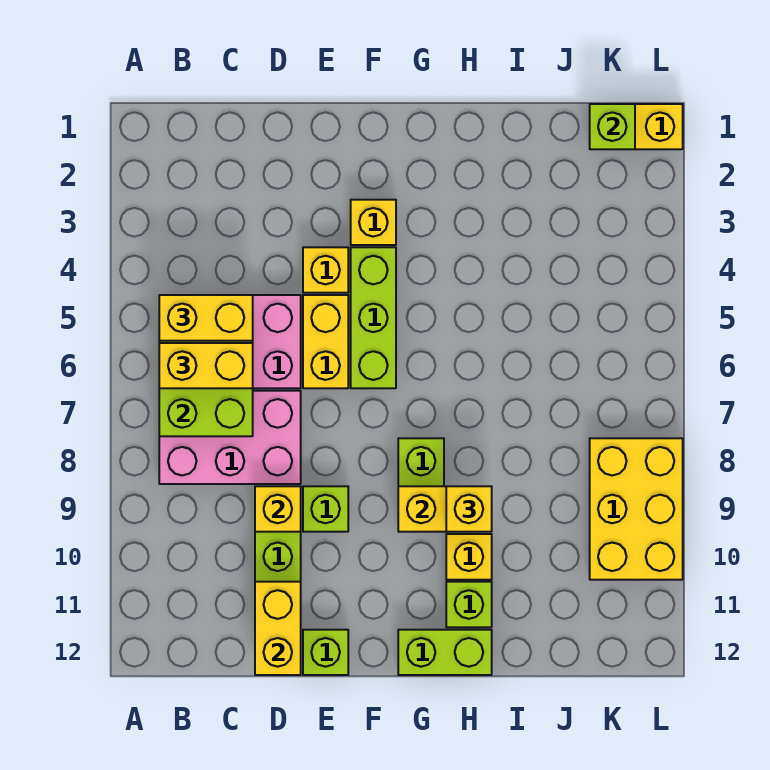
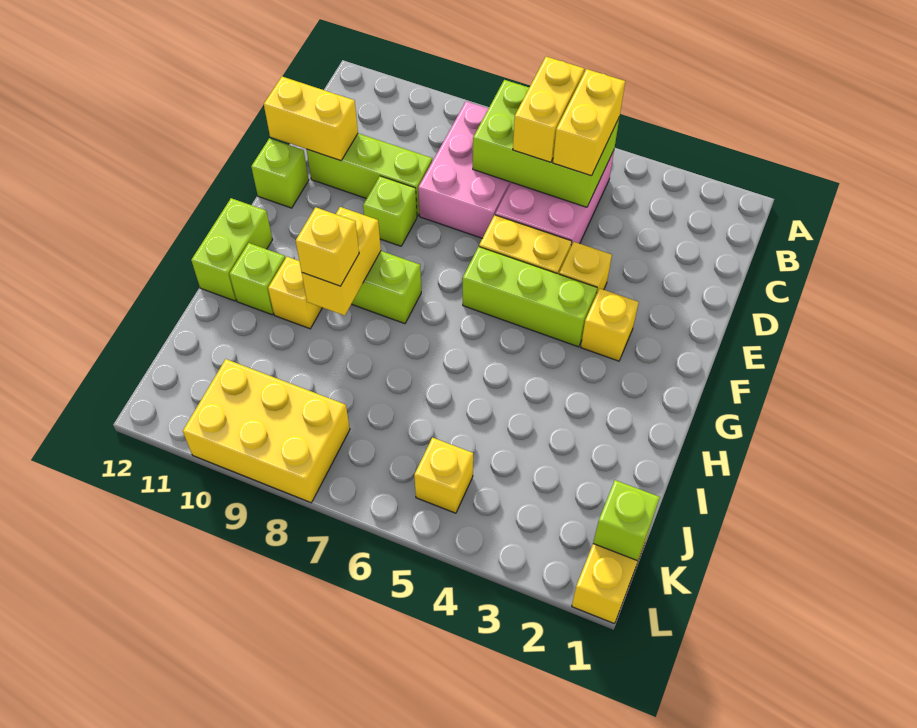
yellow brick D9 level 2 -> yellow brick K5 level 1

